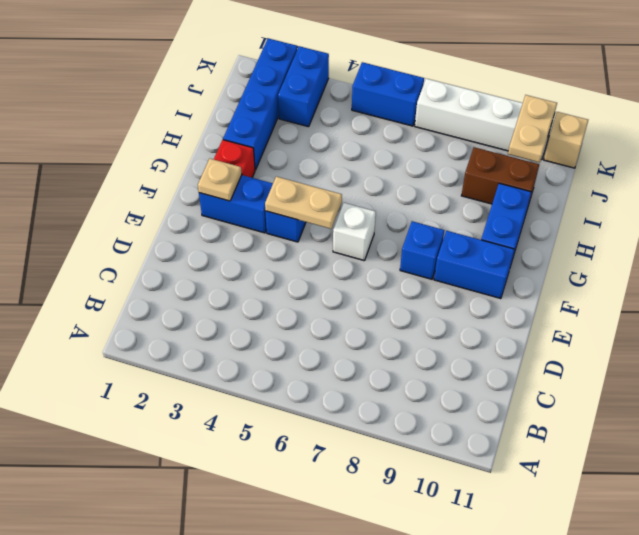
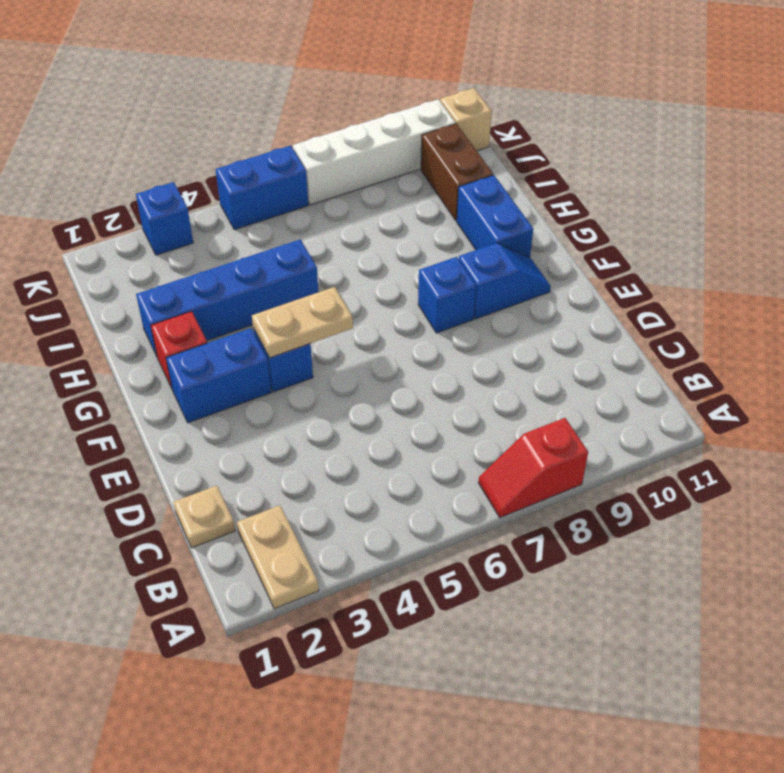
none -> red slope A7:A8 level 1 top 8
tan plate F2 level 2 -> tan plate C1 level 1
white brick F6 level 1 -> none
blue brick F9:F10 level 1 -> blue slope F9:F10 level 1 top 9
blue brick H2:K2 level 1 -> blue brick H2:H5 level 1
brown brick I9:I10 level 1 -> brown brick I10:J10 level 1
blue brick J3:K3 level 1 -> blue brick K3 level 1
tan plate J10:K10 level 2 -> tan plate A2:B2 level 1

